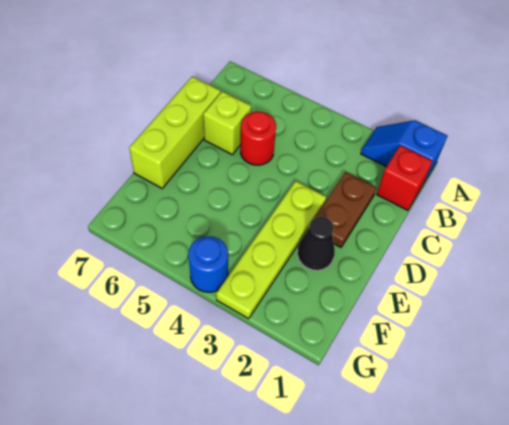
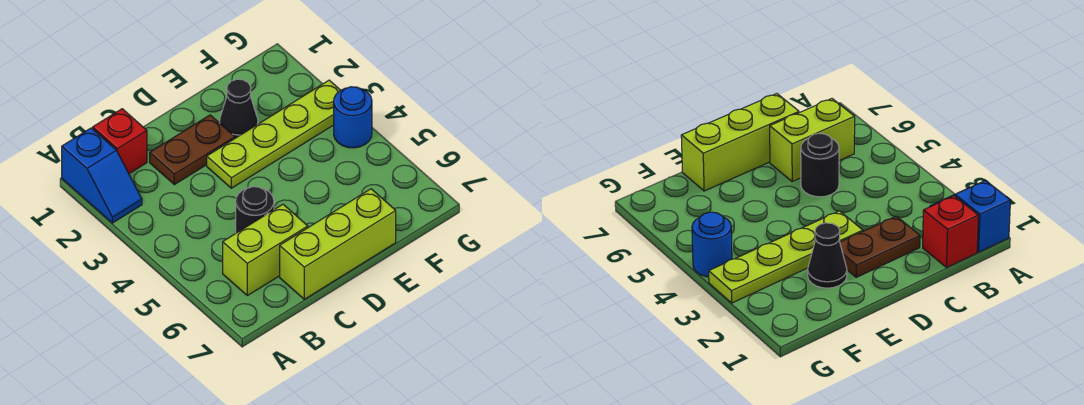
red round brick C5 level 1 -> black round brick C5 level 1
lime brick C6 level 1 -> lime brick B6:C6 level 1

